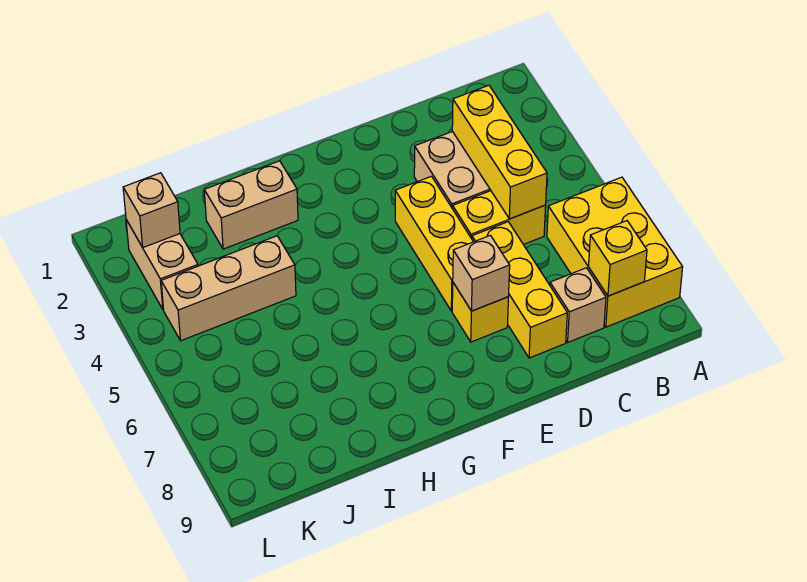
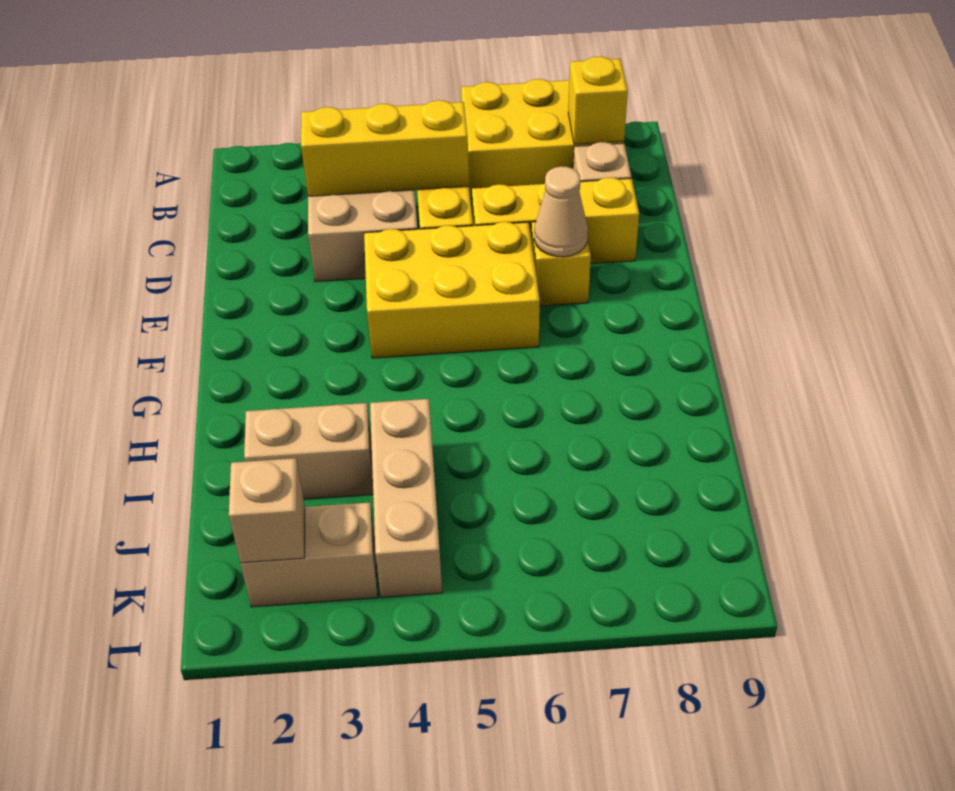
yellow brick E4:E6 level 1 -> yellow brick E4:F6 level 1
tan brick E7 level 2 -> tan cone E7 level 2
tan brick H2:I2 level 1 -> tan brick I2:I3 level 1

